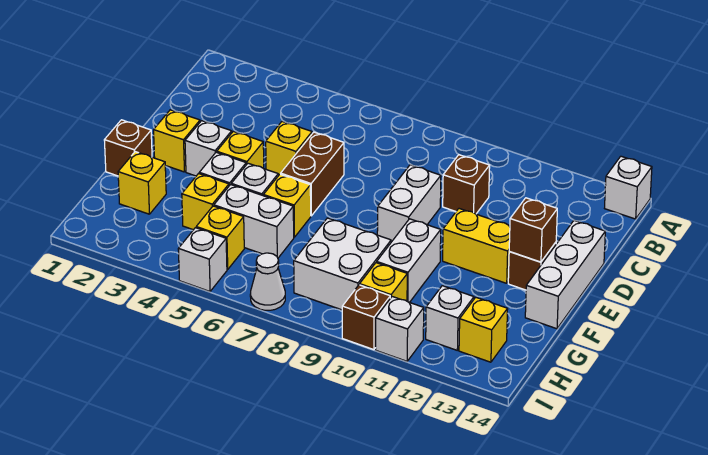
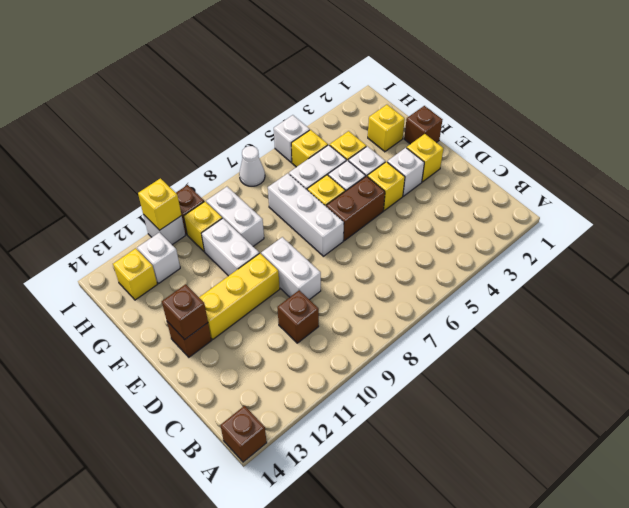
white brick A14 level 1 -> brown brick A14 level 1
yellow brick D5 level 1 -> yellow brick I11 level 2
brown brick D6:E6 level 1 -> brown brick E5:E6 level 1
white brick D14:F14 level 1 -> white brick E7:G7 level 1
yellow brick E11:E12 level 1 -> yellow brick E10:E12 level 1
white brick G8:H9 level 1 -> white brick G9:H9 level 1

